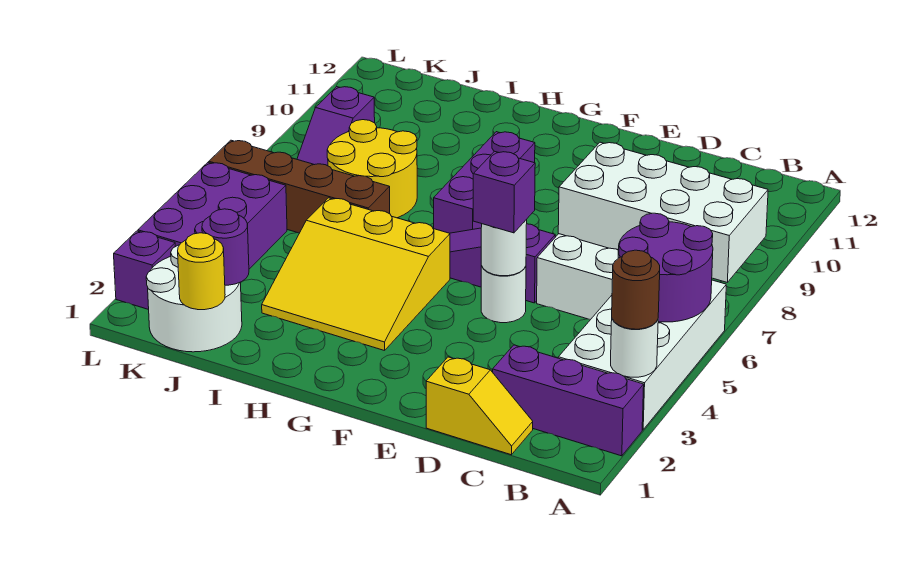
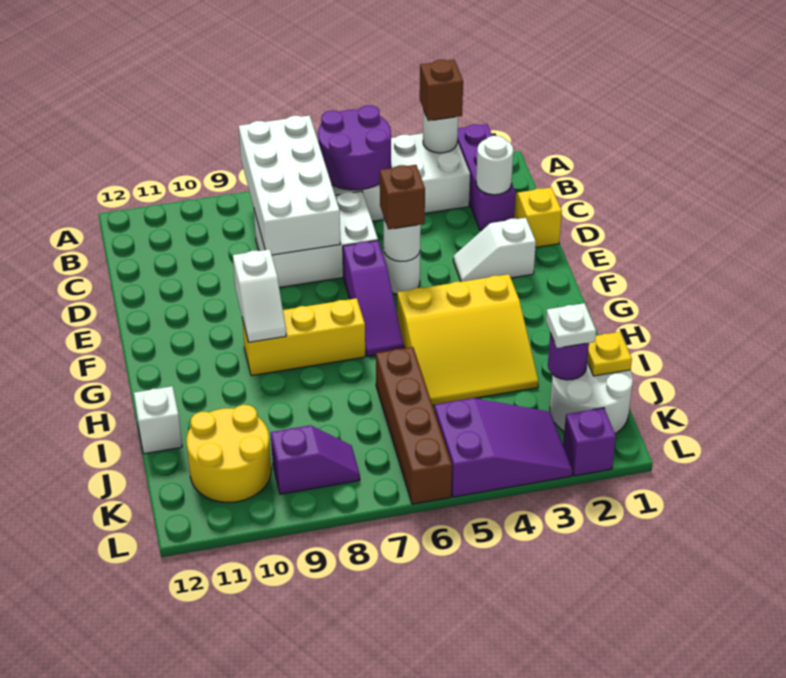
brown round brick A3 level 3 -> brown brick A3 level 3
none -> white round brick C2 level 2
none -> white slope E2:E3 level 1 top 2
purple brick E5 level 3 -> brown brick E5 level 3
none -> white slope F9:G9 level 2 top F
yellow slope G3:I5 level 1 top 5 -> yellow slope G3:I5 level 1 top G
purple brick G7:G9 level 1 -> yellow brick G7:G9 level 1
yellow round brick I7:J8 level 1 -> yellow round brick J10:K11 level 1
none -> white brick I12 level 1
yellow round brick J1 level 2 -> yellow plate J1 level 2
none -> white plate J2 level 3
purple brick K3:L5 level 1 -> purple slope K3:L5 level 1 top 5

